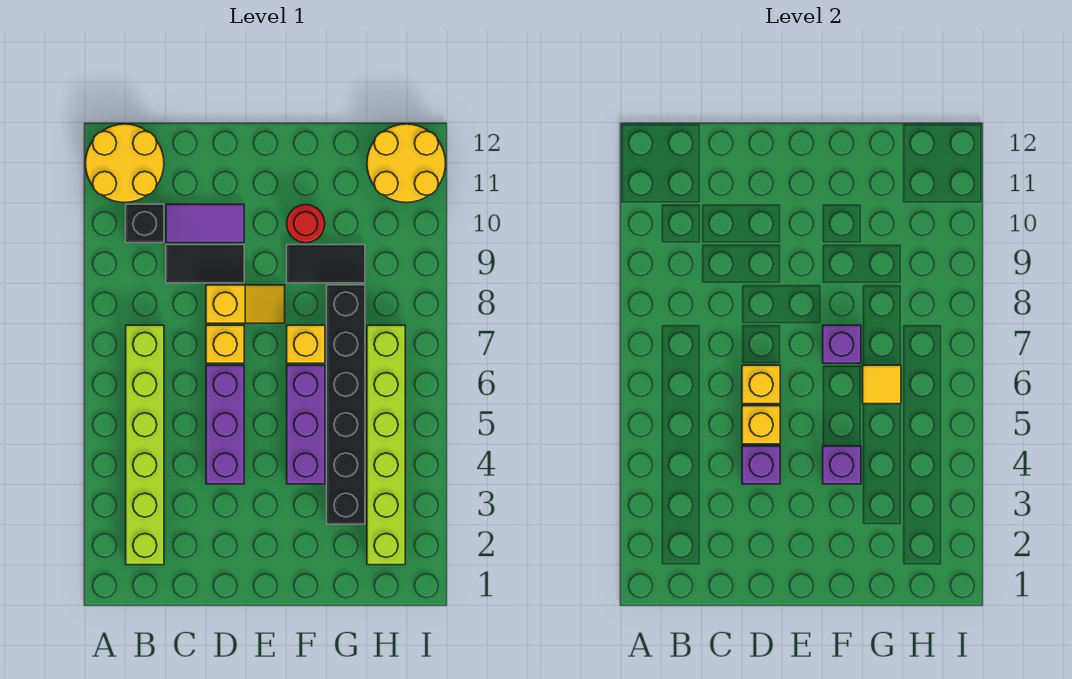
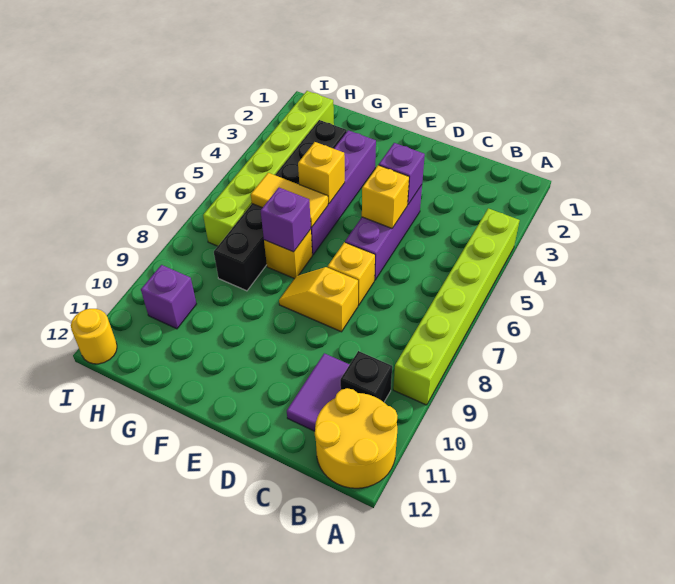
lime brick B2:B7 level 1 -> lime brick A4:A9 level 1
black tile C9:D9 level 1 -> none
purple tile C10:D10 level 1 -> purple tile C10:C11 level 1
yellow brick D6 level 2 -> yellow brick F5 level 2
purple brick F4:F6 level 1 -> purple brick F3:F6 level 1
purple brick F4 level 2 -> purple brick H10 level 1
black tile F9:G9 level 1 -> none
red round brick F10 level 1 -> none
yellow tile G6 level 2 -> yellow tile F6:G6 level 2
yellow round brick H11:I12 level 1 -> yellow round brick I12 level 1

